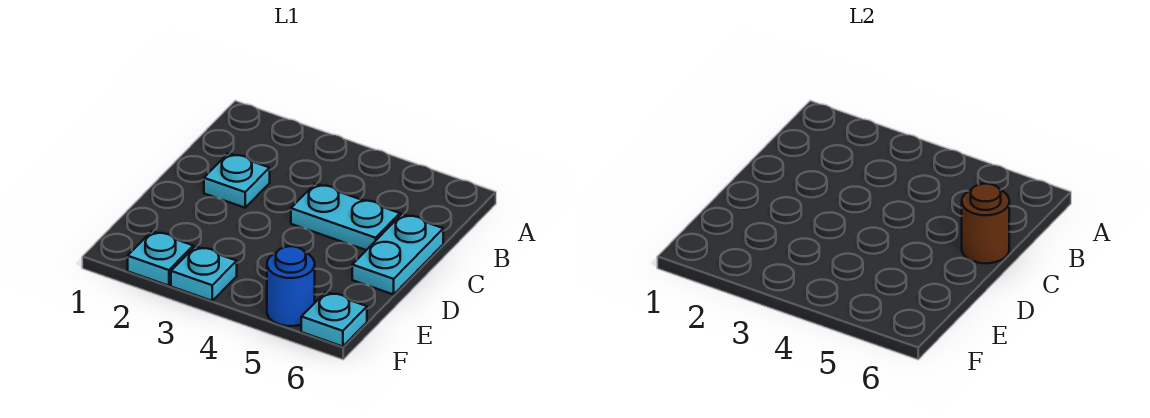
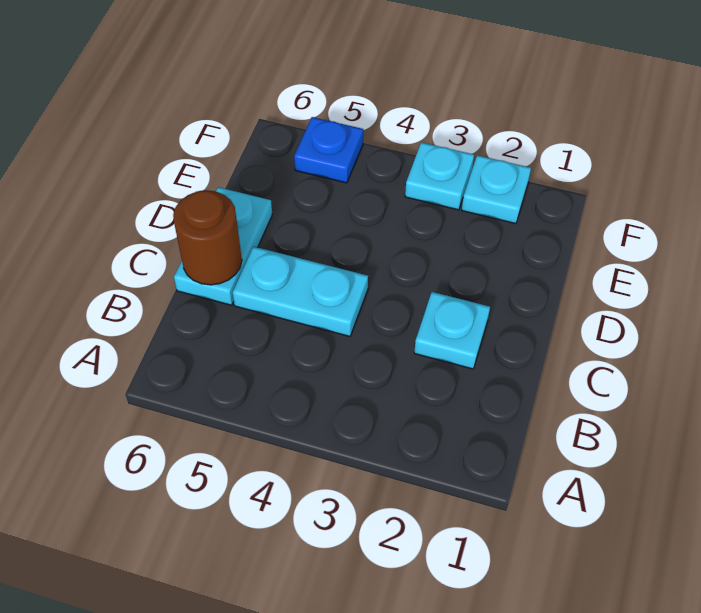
blue round brick F5 level 1 -> blue plate F5 level 1
cyan plate F6 level 1 -> none

